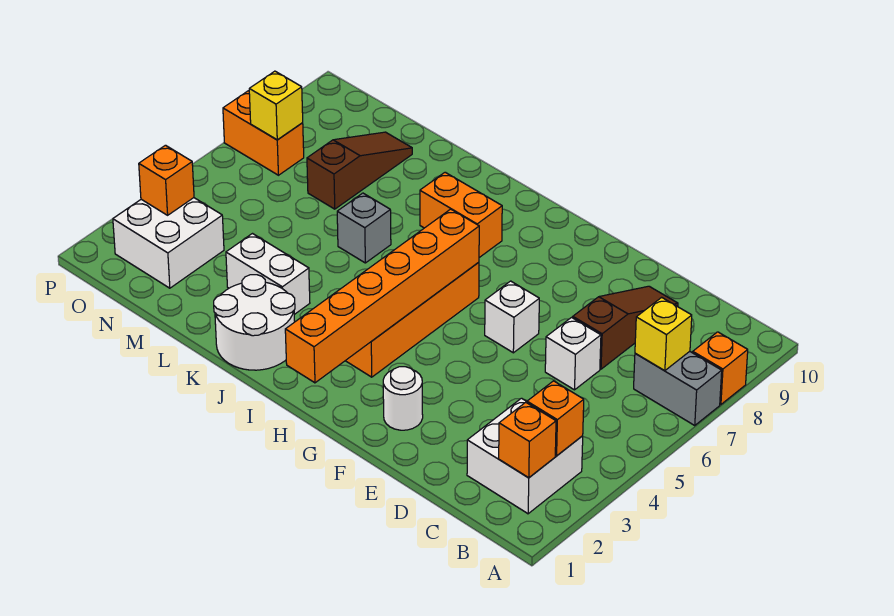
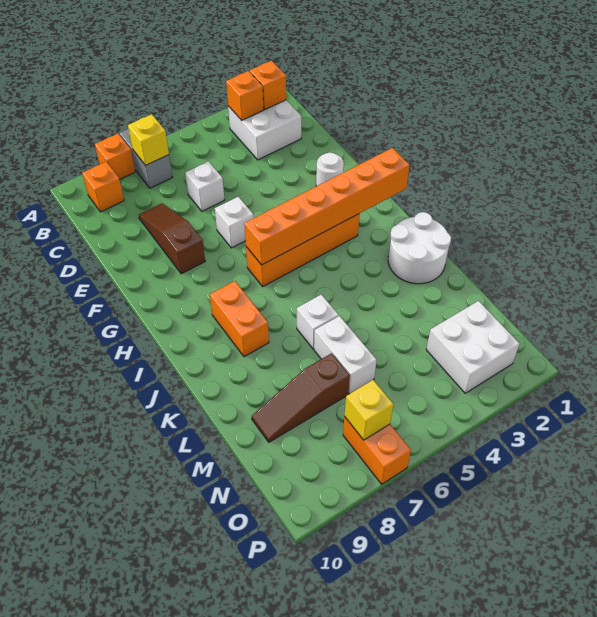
brown slope D7:D9 level 1 top 7 -> brown slope D8:F8 level 1 top F
white brick K3:L3 level 1 -> white brick L6:M6 level 1
grey brick K6 level 1 -> white brick K6 level 1
orange brick O3 level 2 -> orange brick B9 level 1

